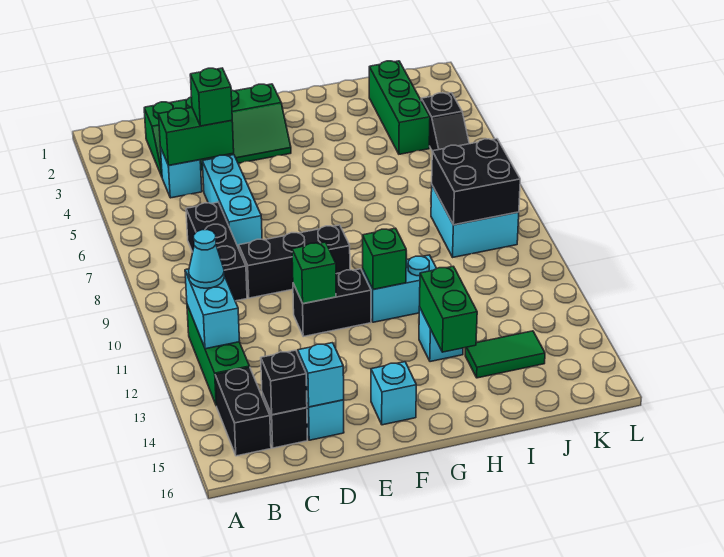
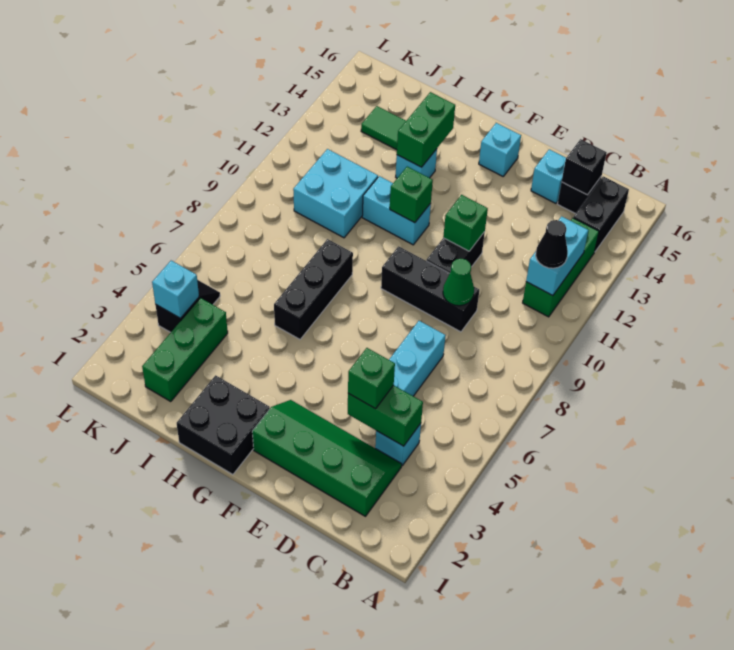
cyan cone B11 level 3 -> black cone B11 level 3
black brick C7:C9 level 1 -> black brick H6:H8 level 1
none -> green cone D9 level 2
cyan brick D15 level 2 -> cyan brick K4 level 2
black brick E11:F11 level 1 -> black brick E10:E11 level 1
cyan brick J8:K9 level 1 -> cyan brick I10:J11 level 1
black brick J8:K9 level 2 -> black brick G1:H2 level 1

